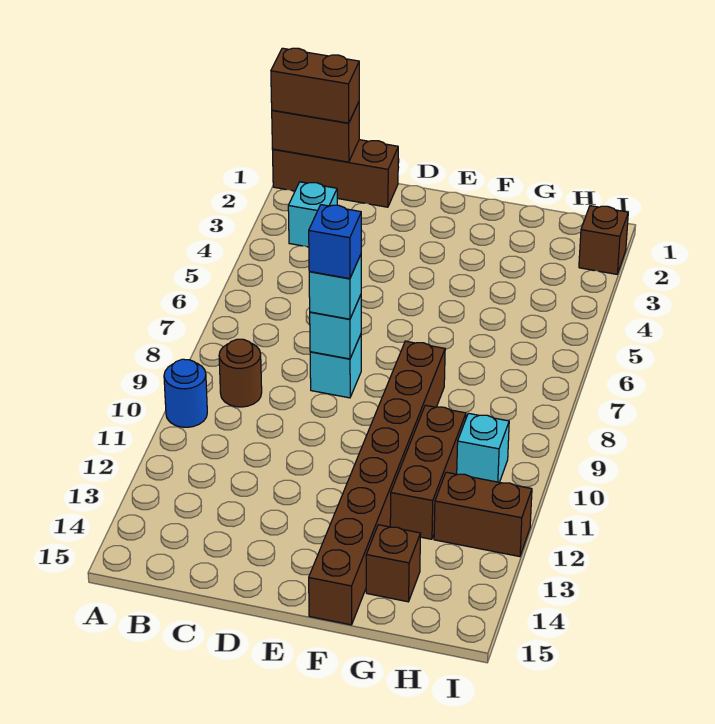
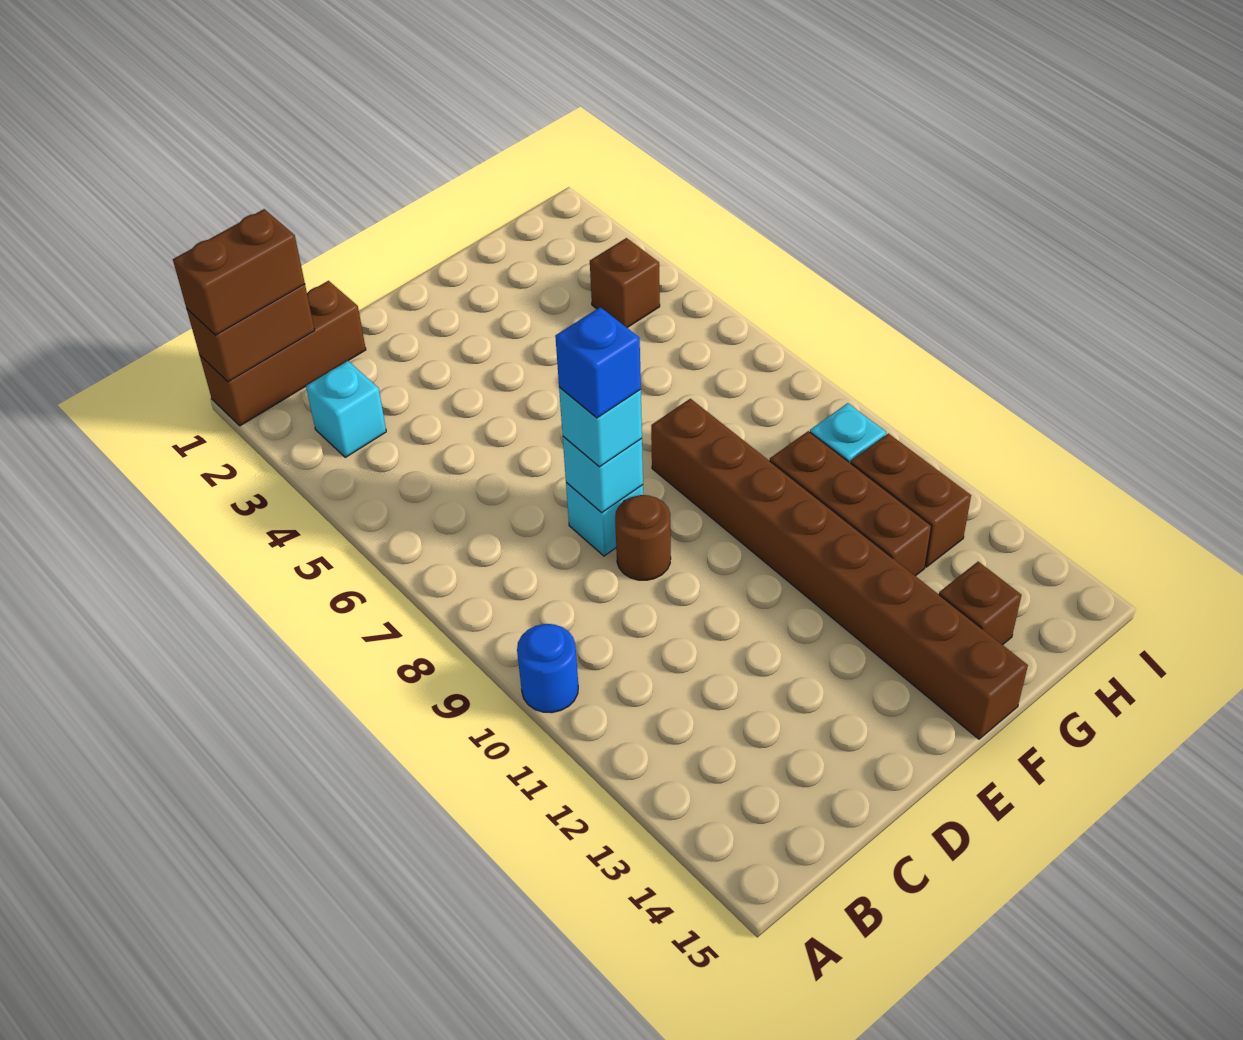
brown round brick B9 level 1 -> brown round brick D9 level 1
brown brick H12:I12 level 1 -> brown brick H11:H12 level 1
brown brick I2 level 1 -> brown brick H4 level 1

